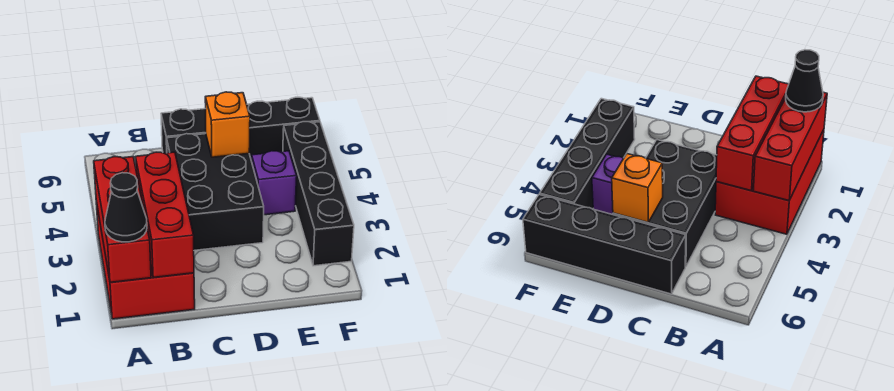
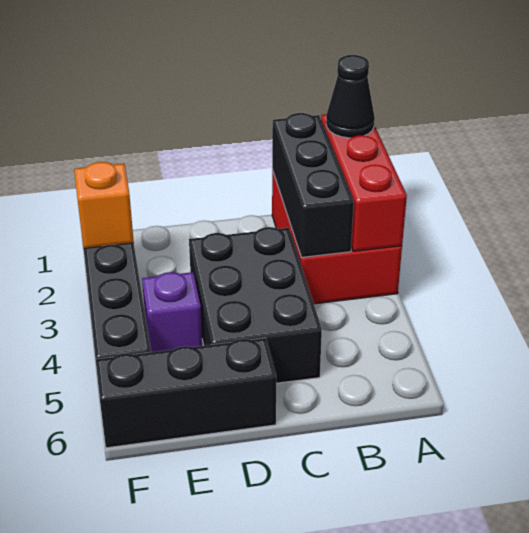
red brick B1:B3 level 2 -> black brick B1:B3 level 2
black brick C6:F6 level 1 -> black brick D6:F6 level 1
orange brick D5 level 2 -> orange brick F2 level 2

